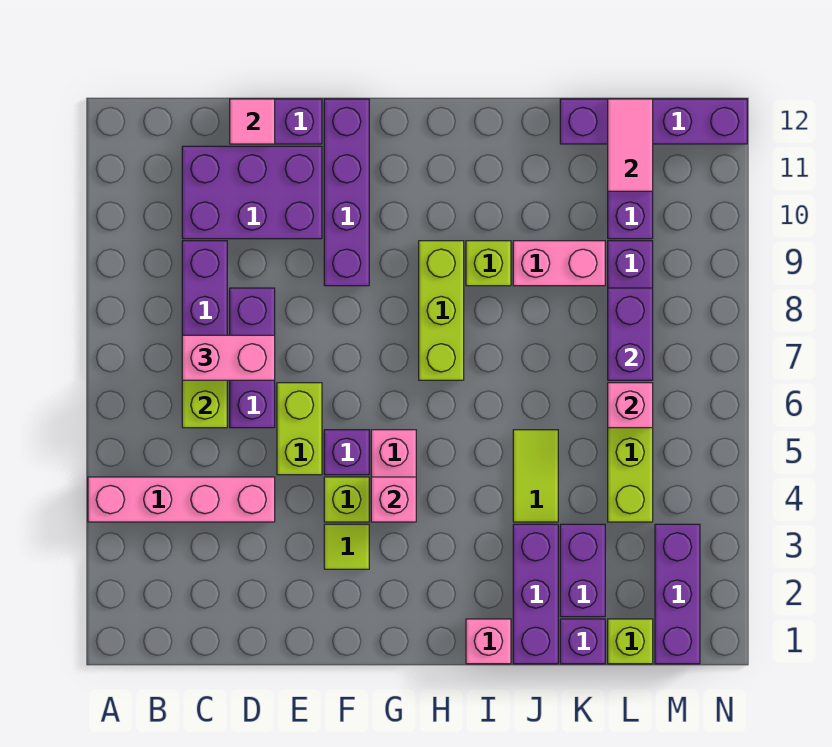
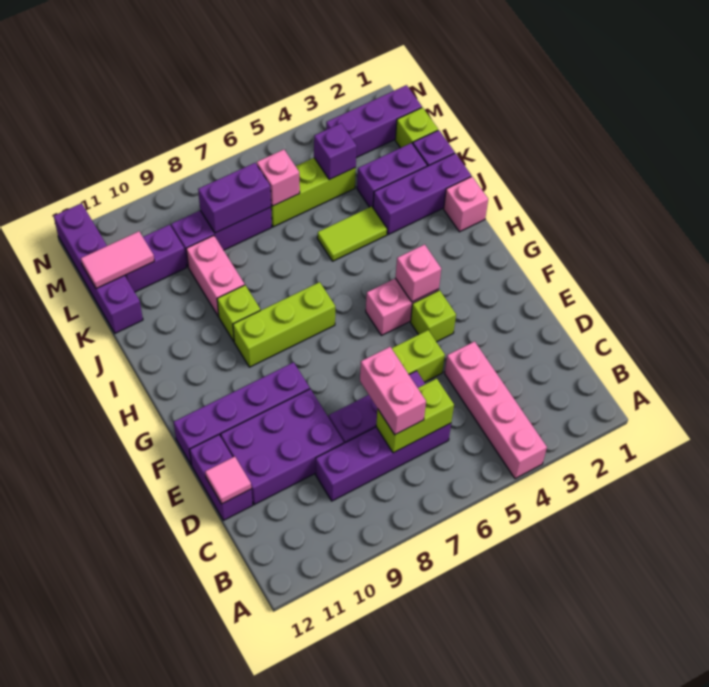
purple brick C10:E11 level 1 -> purple brick D9:E11 level 1
lime tile F3 level 1 -> none
purple brick F5 level 1 -> purple brick L4 level 2

